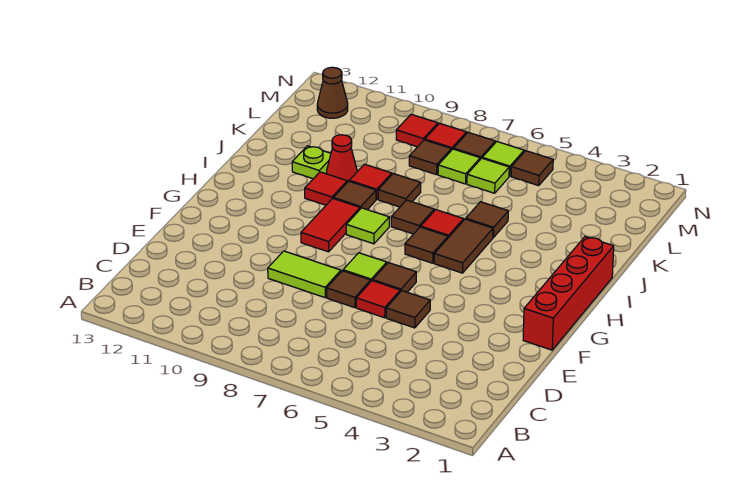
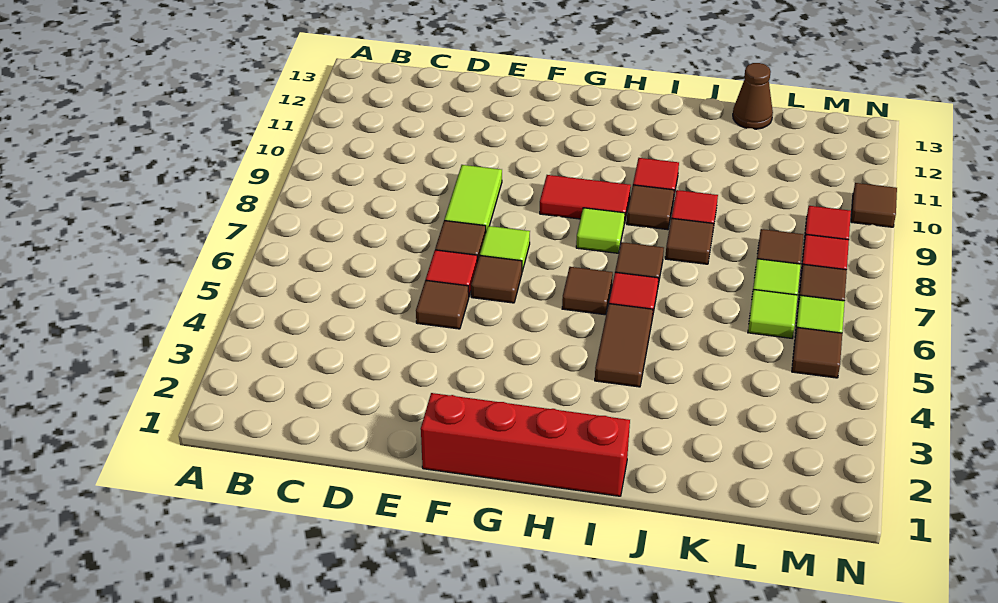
brown tile H5:I5 level 1 -> brown tile I4:I5 level 1
brown tile J5 level 1 -> brown tile N10 level 1
red cone J10 level 1 -> none
lime plate J11 level 1 -> none
brown cone M12 level 1 -> brown cone K13 level 1

